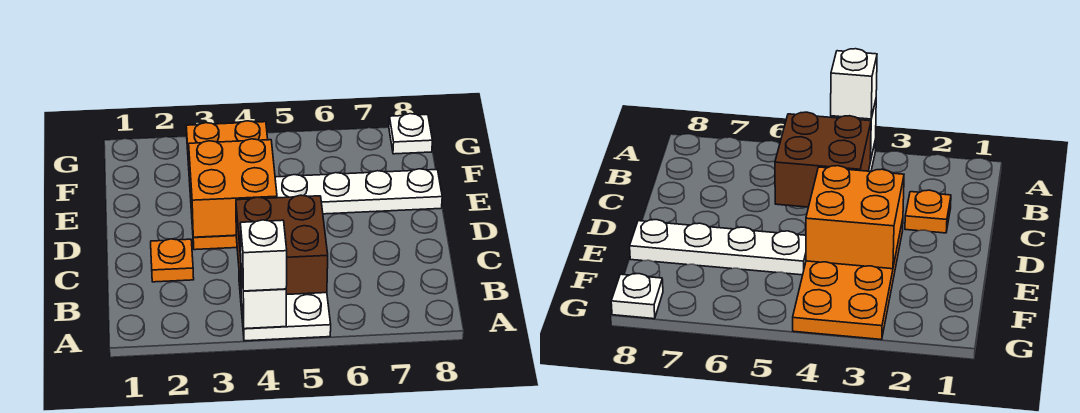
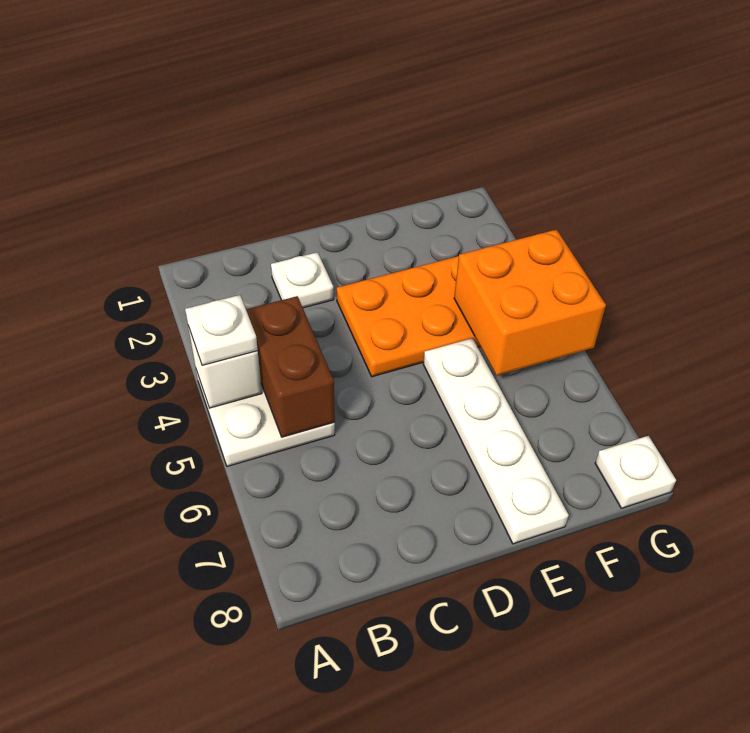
white brick A4 level 3 -> white plate A4 level 3
brown brick B4:C5 level 2 -> brown brick B4:B5 level 2
orange plate C2 level 1 -> white plate C2 level 1
orange brick D3:E4 level 2 -> orange brick F4:G5 level 2

